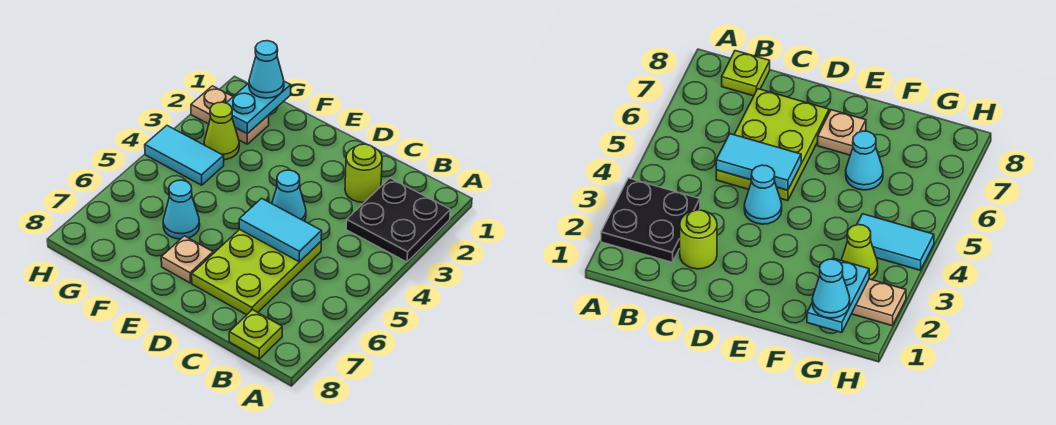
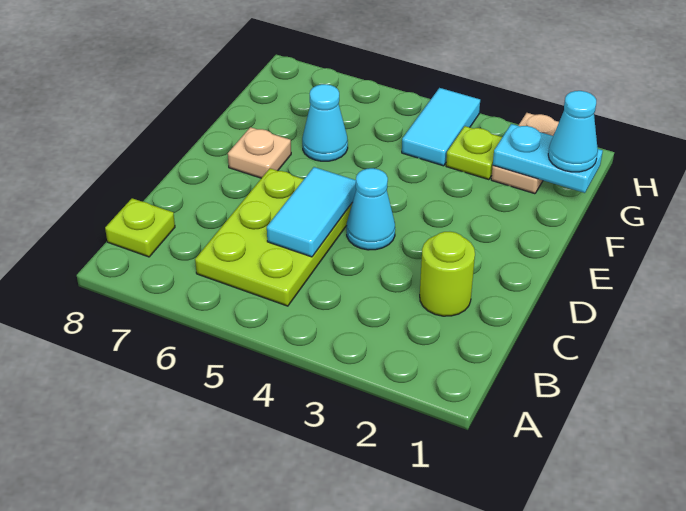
black plate A2:B3 level 1 -> none
lime plate C5:D7 level 1 -> lime plate B5:D6 level 1
lime cone G3 level 1 -> lime plate G3 level 1

